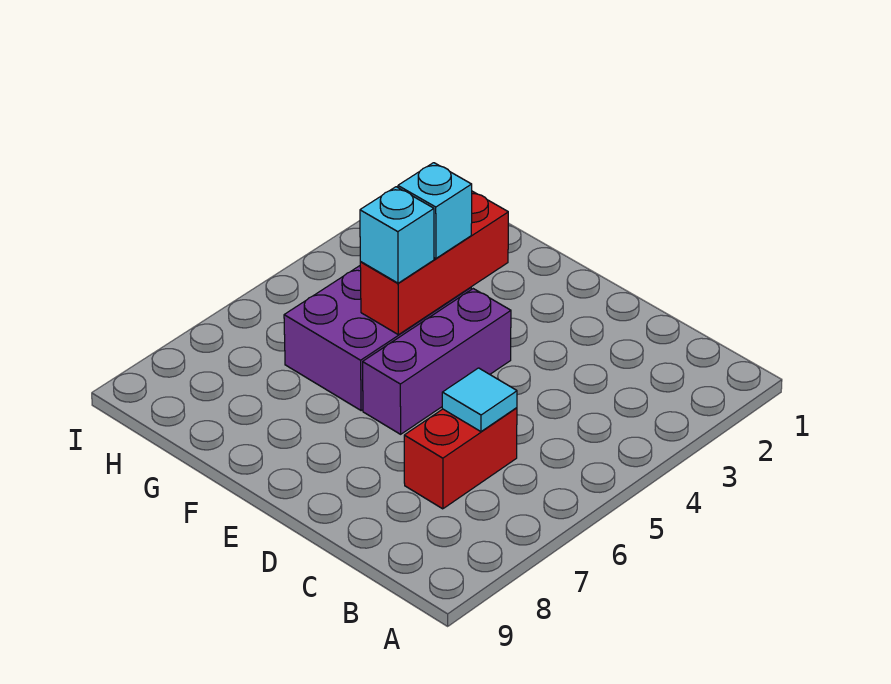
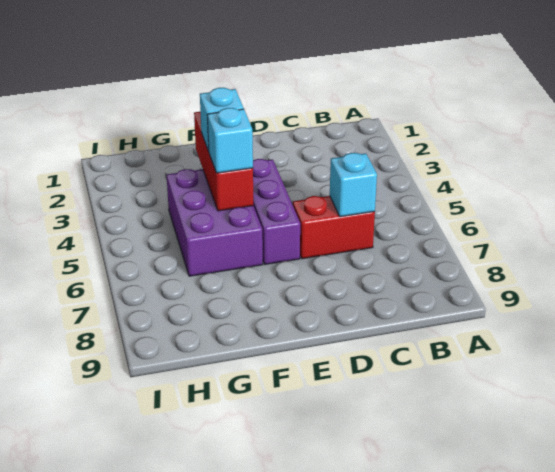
red brick C6:C7 level 1 -> red brick C6:D6 level 1
cyan tile C6 level 2 -> cyan brick C6 level 2

